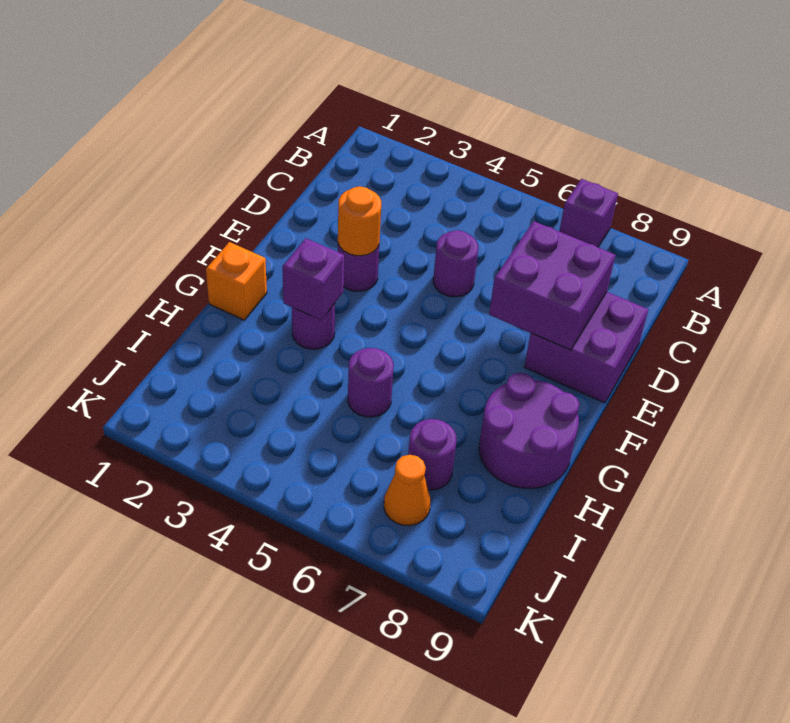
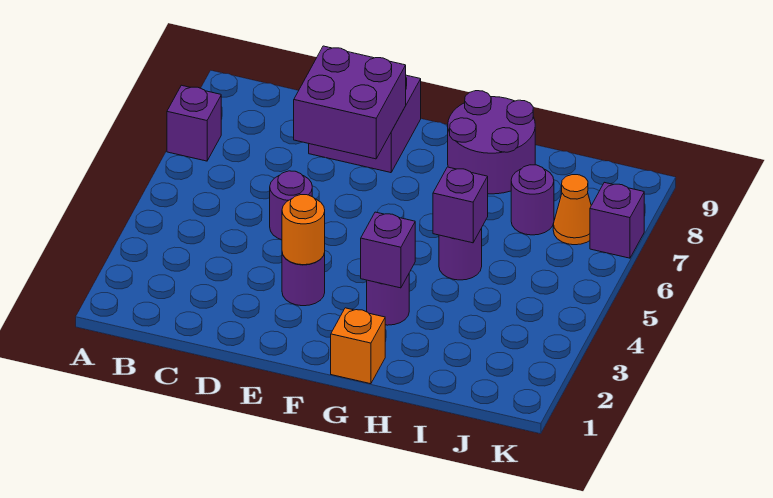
none -> purple brick H5 level 2
none -> purple brick K7 level 1

